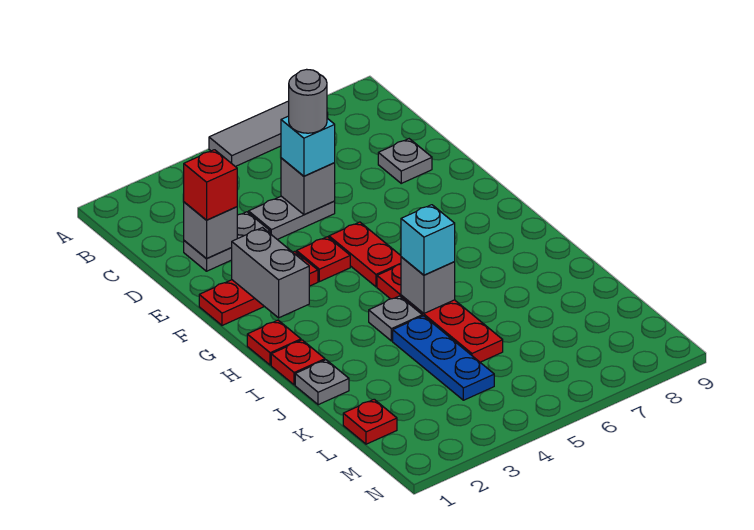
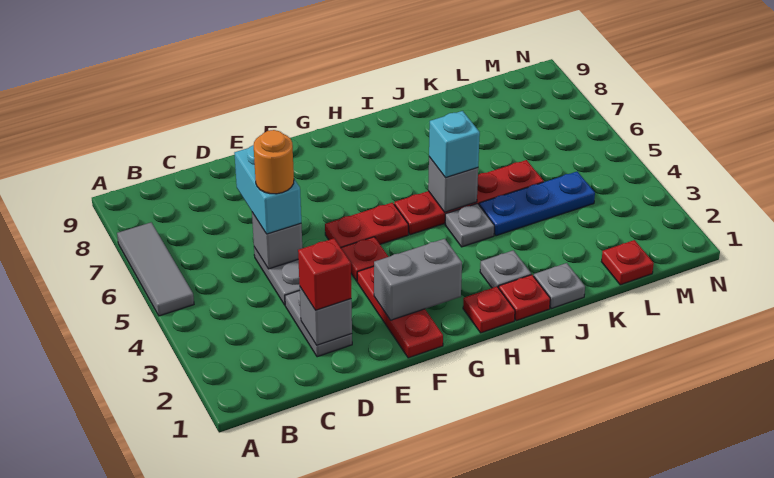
cyan brick D5 level 3 -> cyan brick D5:D6 level 3
grey round brick D5 level 4 -> orange round brick D5 level 4
grey plate D8 level 1 -> grey plate I2 level 1

